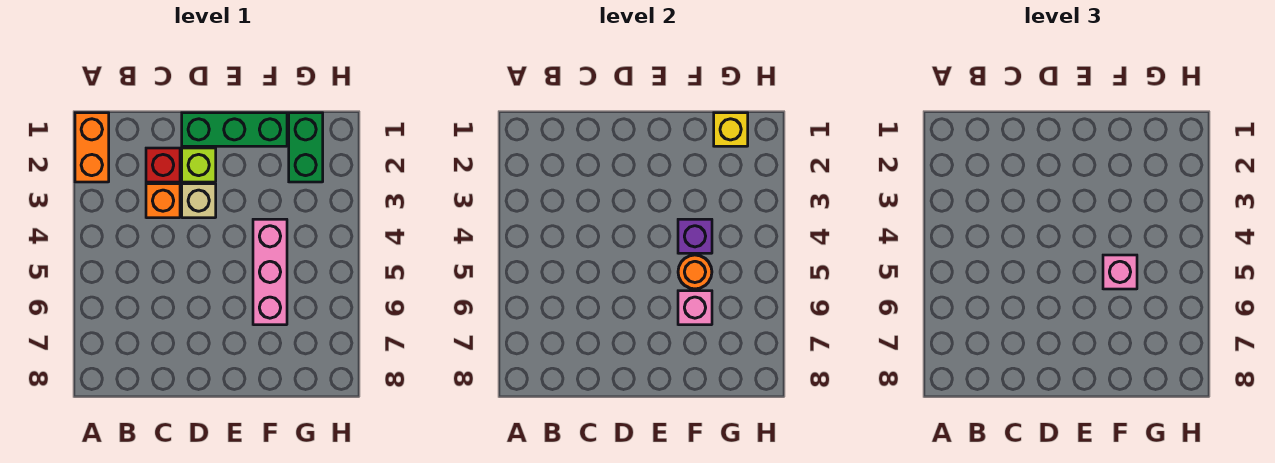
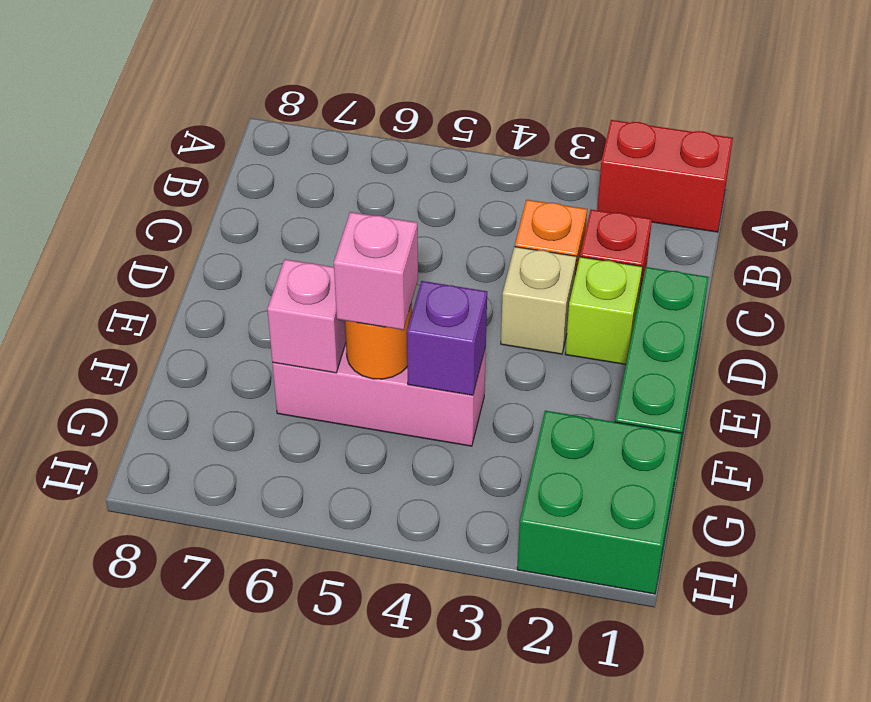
orange brick A1:A2 level 1 -> red brick A1:A2 level 1
green brick G1:G2 level 1 -> green brick G1:H2 level 1
yellow brick G1 level 2 -> none

